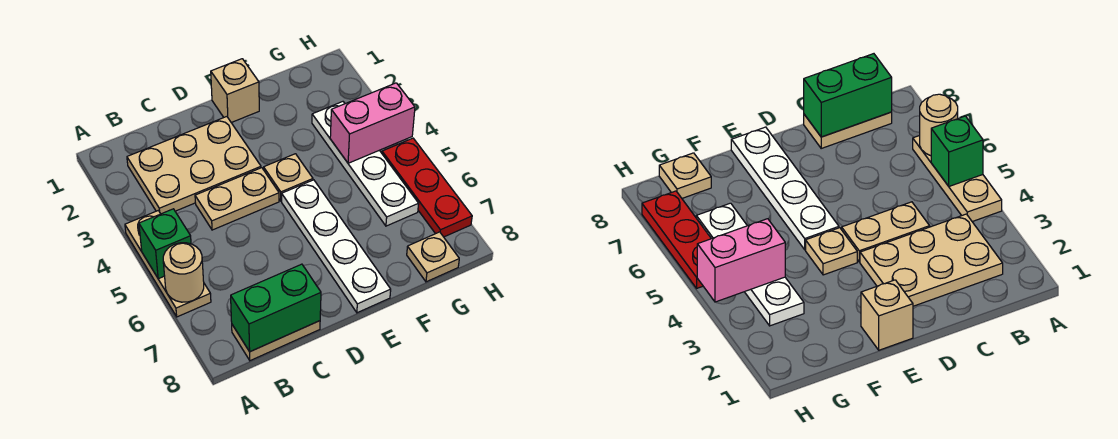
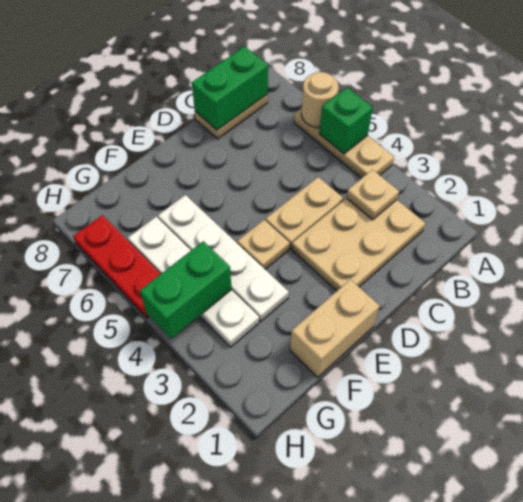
tan brick E1 level 1 -> tan brick E1:F1 level 1
white plate E5:E8 level 1 -> white plate F3:F6 level 1
pink brick G4:H4 level 2 -> green brick G4:H4 level 2
tan plate G8 level 1 -> tan plate B3 level 2

